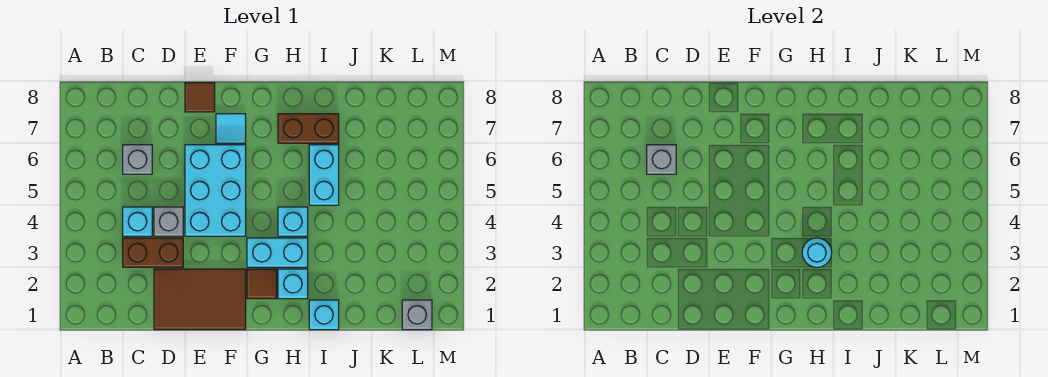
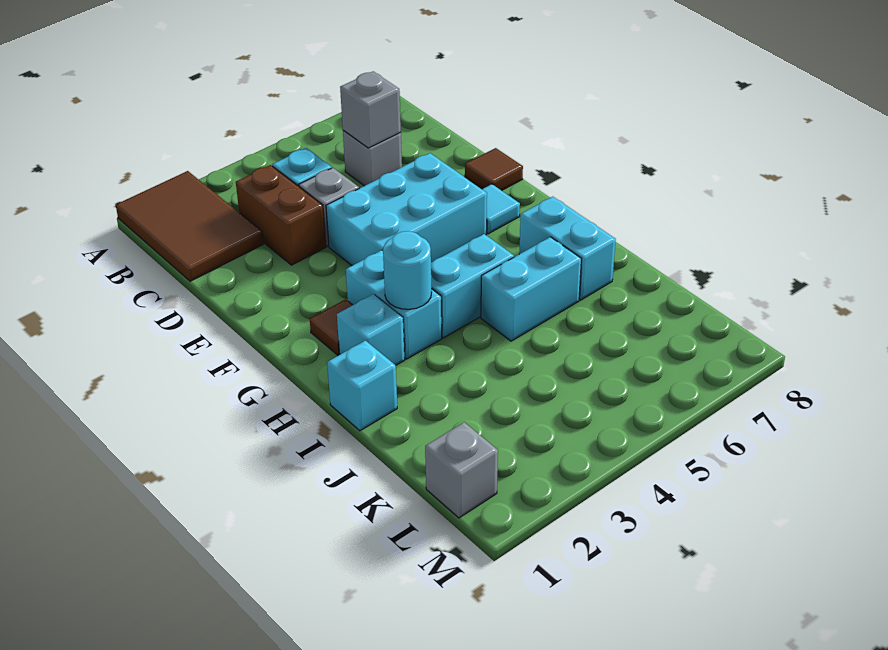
brown tile D1:F2 level 1 -> brown tile A1:C2 level 1
cyan brick H4 level 1 -> cyan brick H4:H5 level 1
brown brick H7:I7 level 1 -> cyan brick H7:I7 level 1

